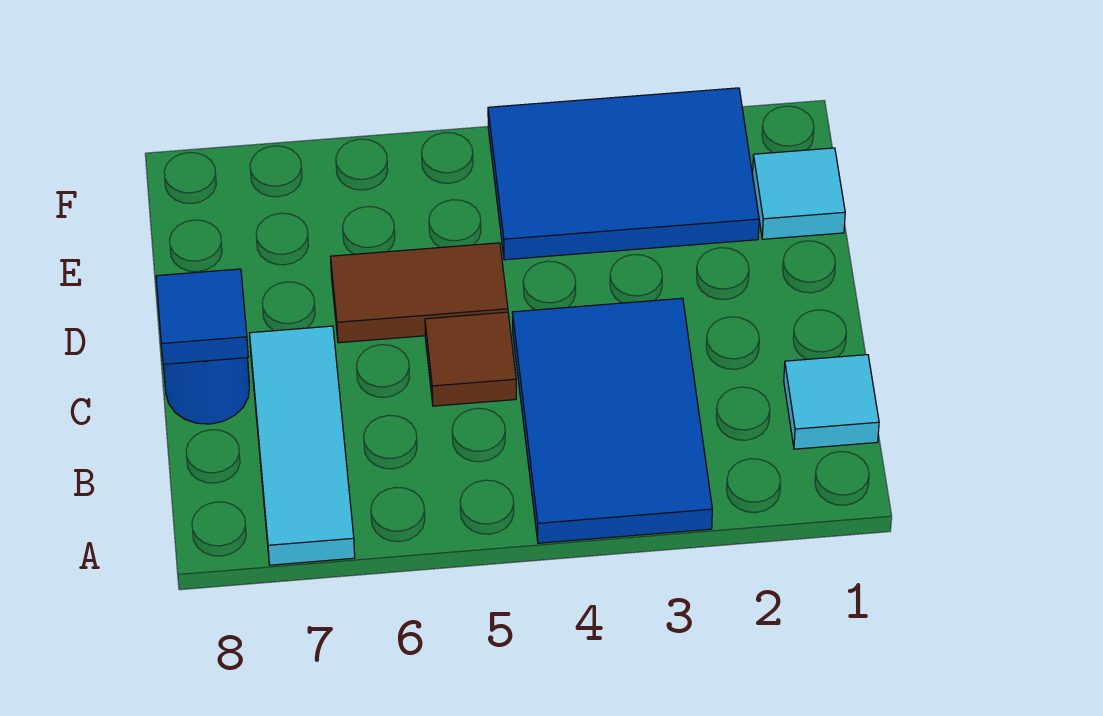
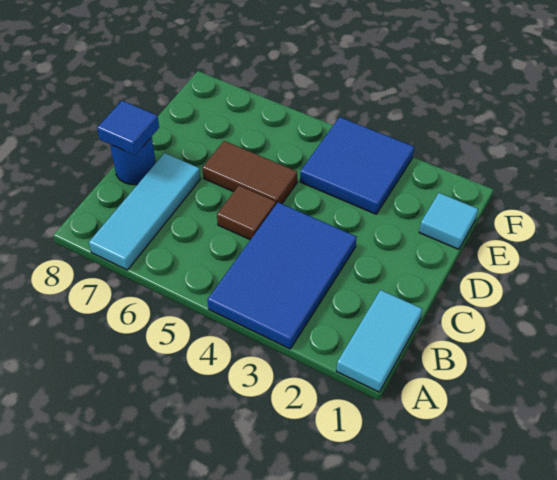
cyan tile B1 level 1 -> cyan tile A1:B1 level 1
blue tile E2:F4 level 1 -> blue tile E3:F4 level 1

